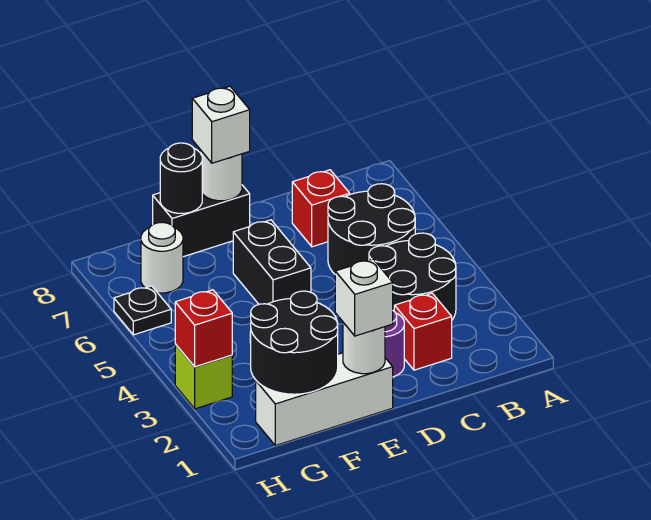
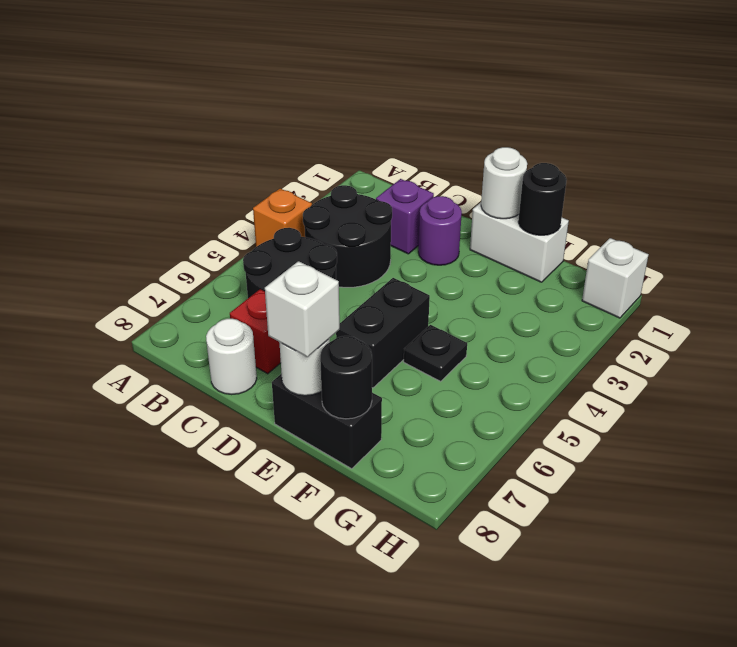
none -> orange brick A4 level 1
red brick C2 level 1 -> purple brick C2 level 1
white brick E1:G1 level 1 -> white brick E1:F1 level 1
white brick E1 level 3 -> white brick H1 level 1
black round brick F1:G2 level 2 -> black round brick F1 level 2
white round brick G7 level 1 -> white round brick C8 level 1
lime brick H3 level 1 -> none
red brick H3 level 2 -> none
black plate H6 level 1 -> black plate F5 level 1

